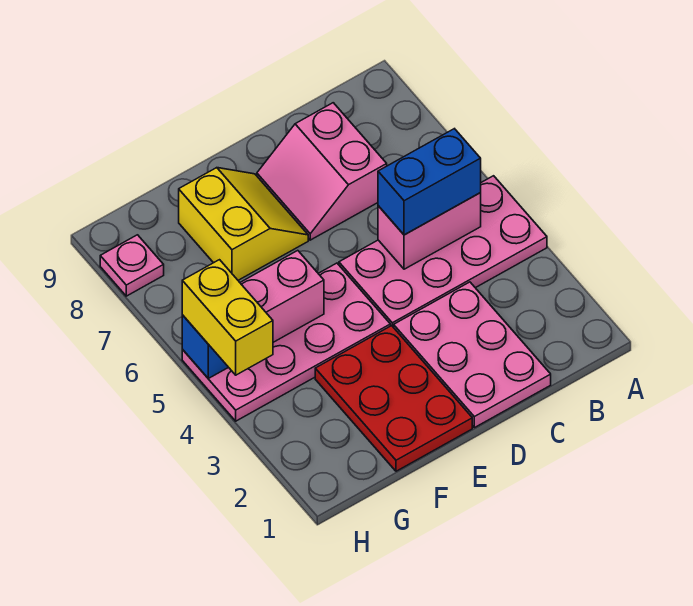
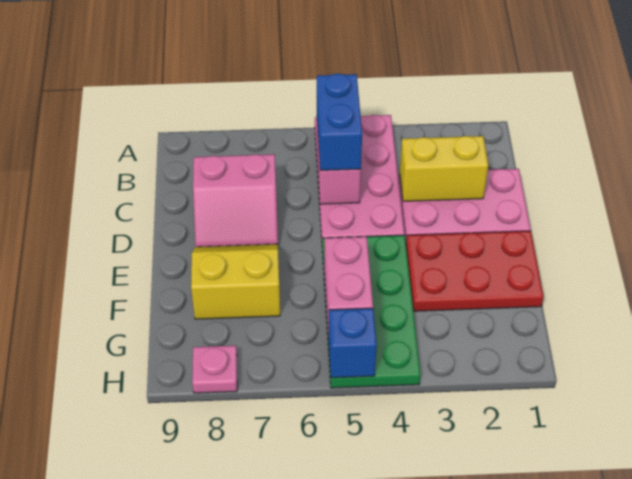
pink plate E4:H5 level 1 -> green plate E4:H5 level 1
yellow brick H4:H5 level 3 -> yellow brick C2:C3 level 2

